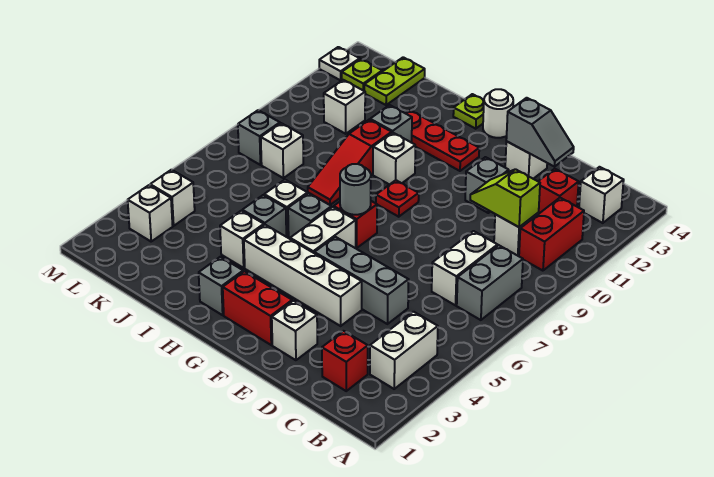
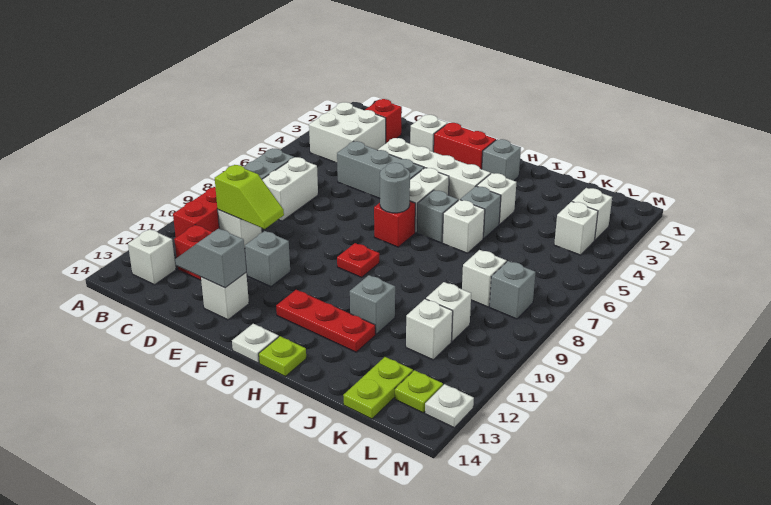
white brick B3:B4 level 1 -> white brick B3:C4 level 1
white round brick G14 level 1 -> white plate G14 level 1
white brick H10 level 1 -> white brick K10 level 1
red slope I8:I10 level 1 top 10 -> none

